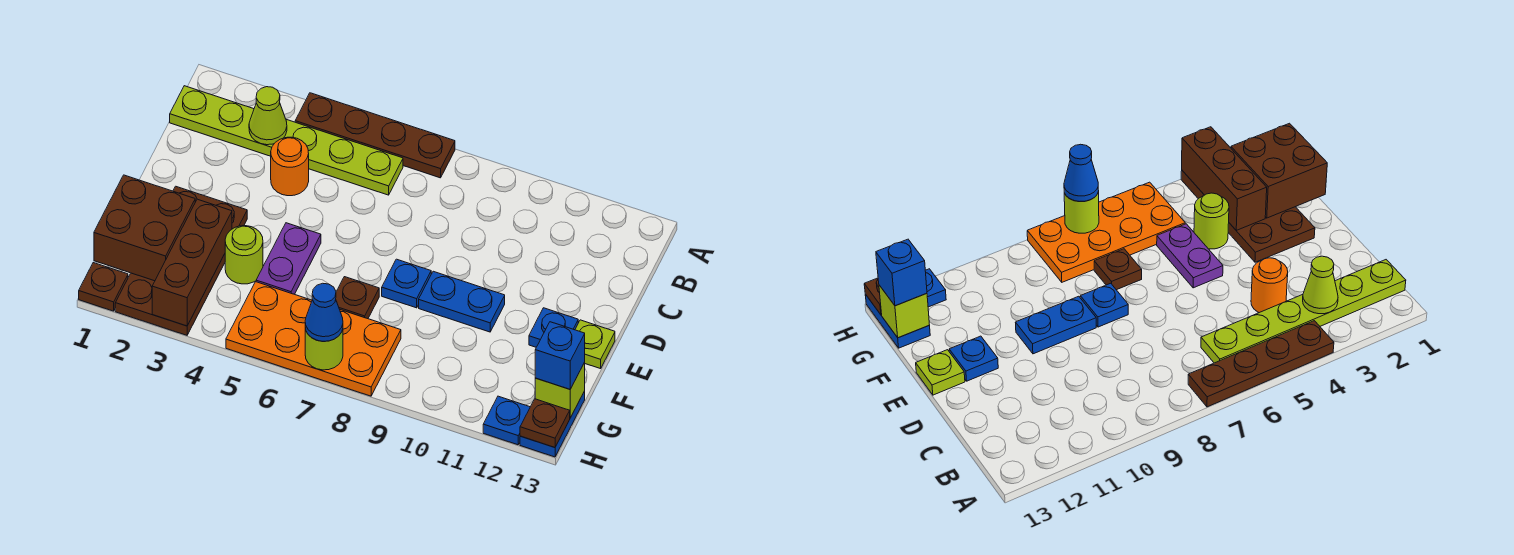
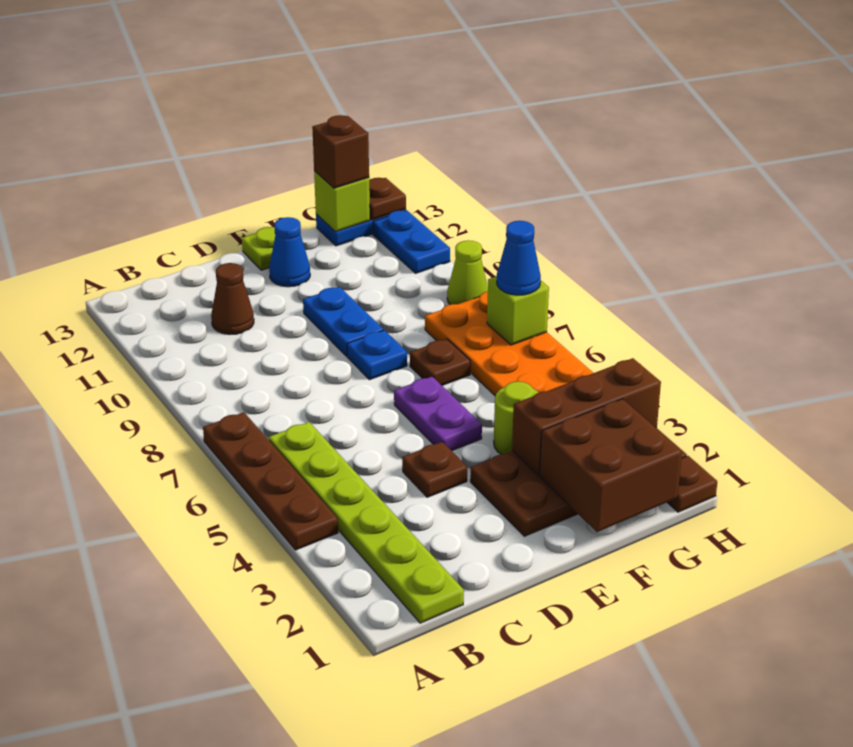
lime cone B3 level 2 -> lime cone H9 level 1
orange round brick C4 level 1 -> none
none -> brown cone C11 level 1
none -> brown plate D4 level 1
purple plate E5:F5 level 1 -> purple plate E5:E6 level 1
blue plate E12 level 1 -> blue cone E12 level 1
blue brick G13 level 3 -> brown brick G13 level 3
lime round brick H7 level 2 -> lime brick H7 level 2
blue plate H12 level 1 -> blue plate H11:H12 level 1

